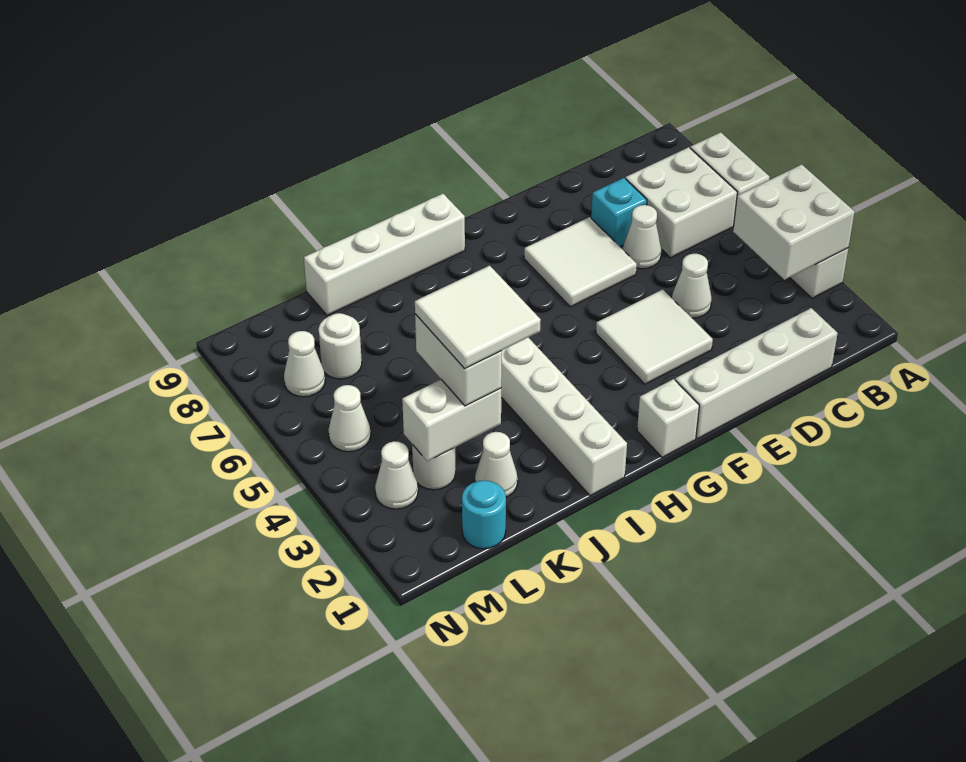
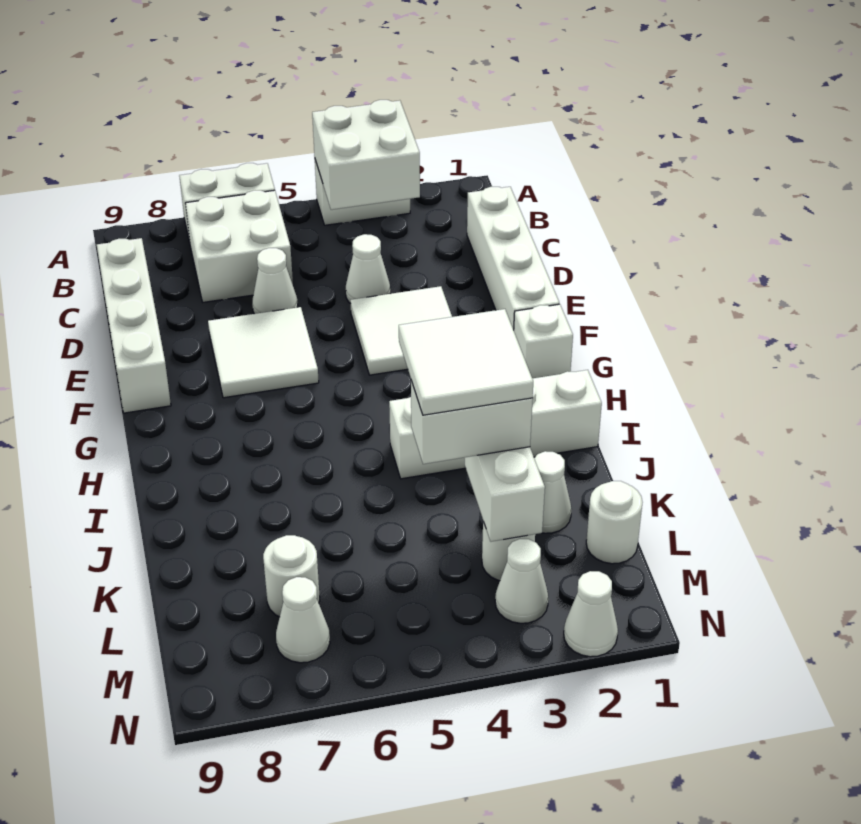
cyan brick D7 level 1 -> none
white brick H9:K9 level 1 -> white brick C9:F9 level 1
cyan round brick L1 level 1 -> white round brick L1 level 1
white cone M5 level 1 -> white cone N2 level 1

